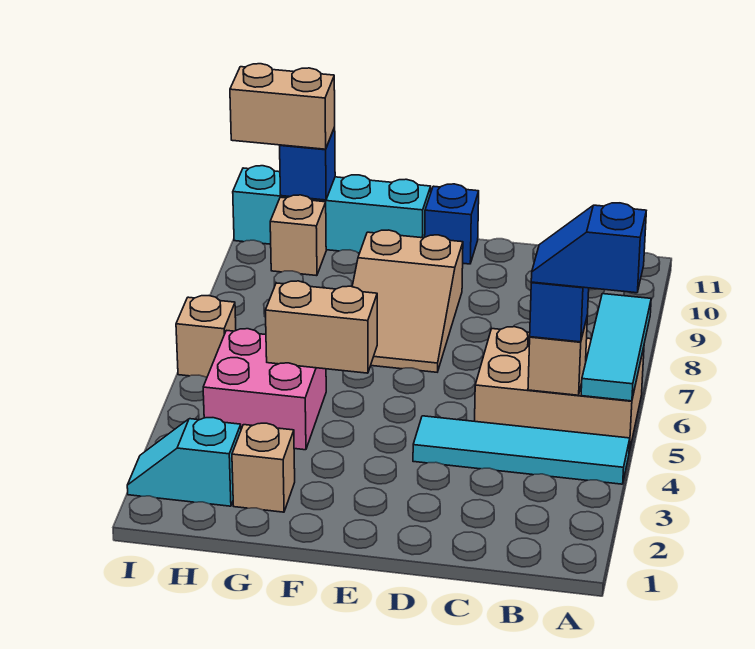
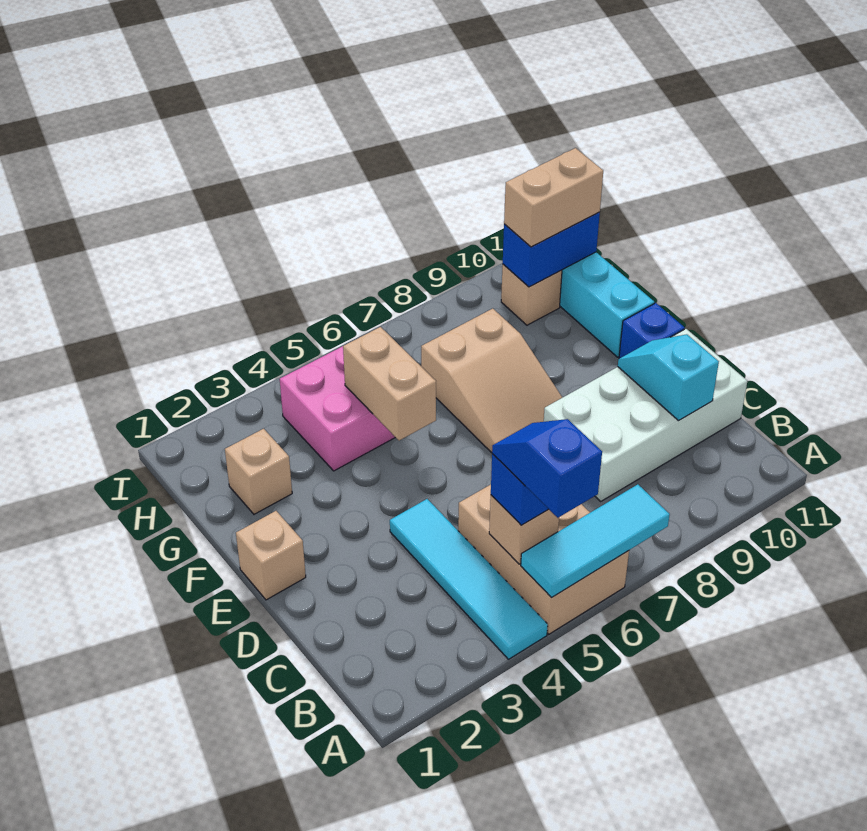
none -> white brick C8:D11 level 1
tan slope E7:F9 level 1 top 9 -> tan slope E7:G8 level 1 top G
cyan slope H2:I2 level 1 top H -> cyan slope C10:D10 level 2 top C
blue brick H11 level 2 -> blue brick H10:H11 level 2
tan brick H11:I11 level 3 -> tan brick H10:H11 level 3
tan brick I6 level 1 -> tan brick E1 level 1

